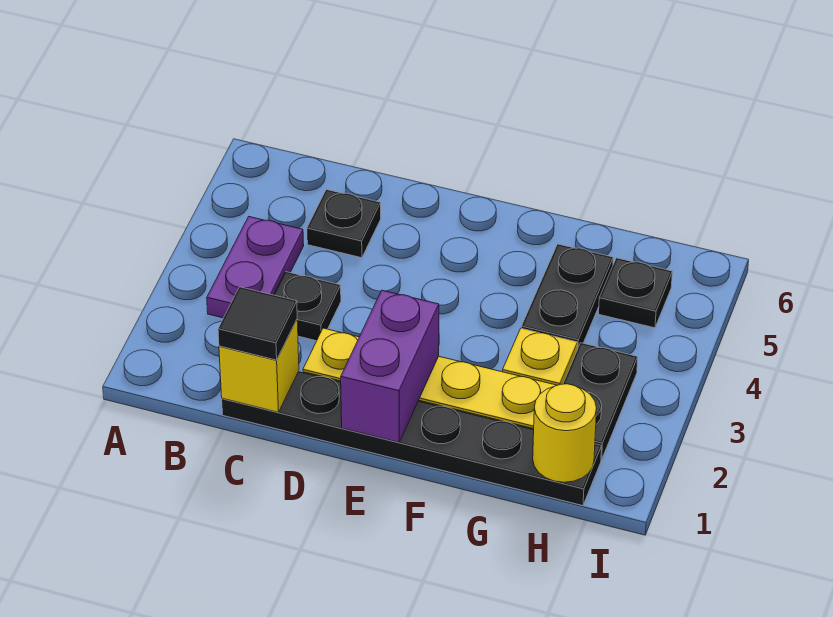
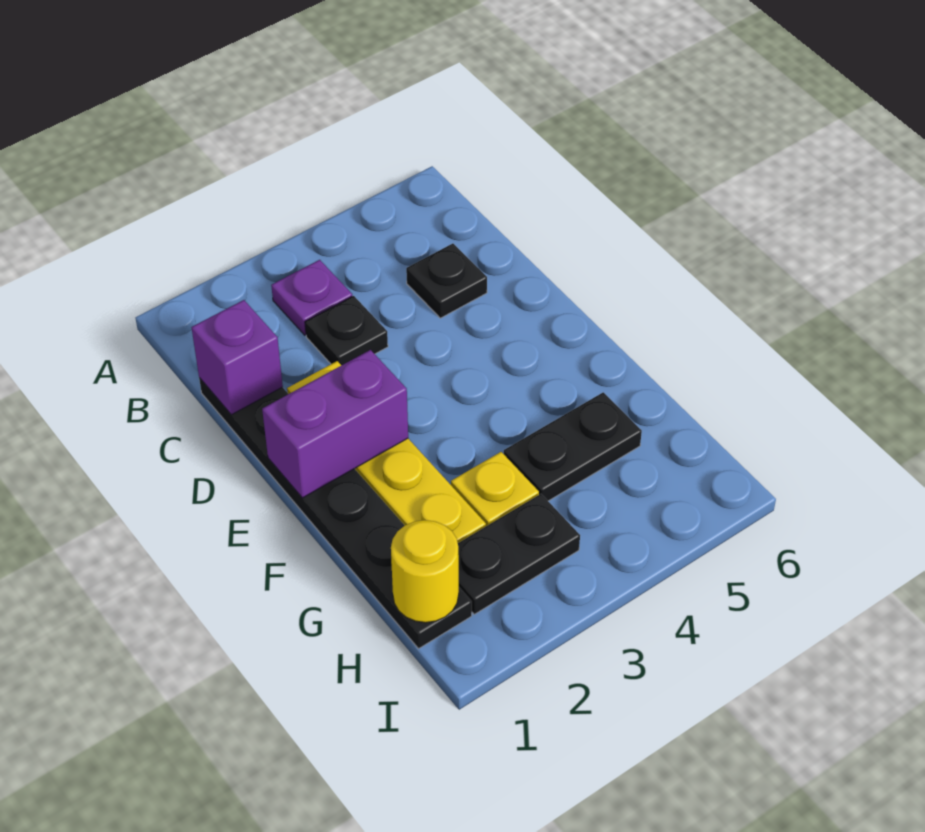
purple plate B3:B4 level 1 -> purple plate B3 level 1
yellow brick C1 level 2 -> purple brick C1 level 2
black tile C1 level 3 -> none
black plate H5 level 1 -> none

